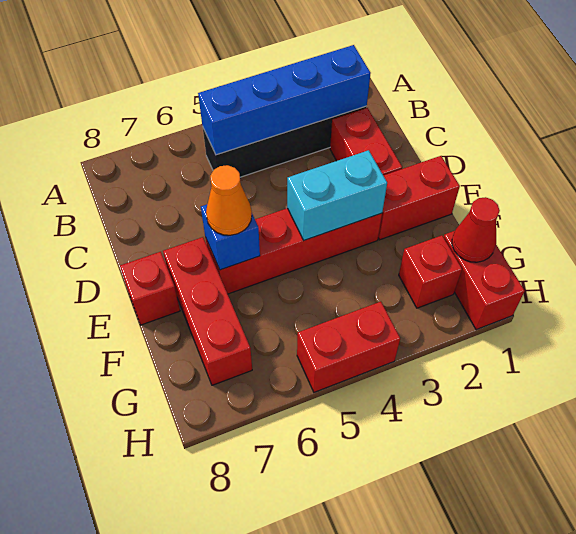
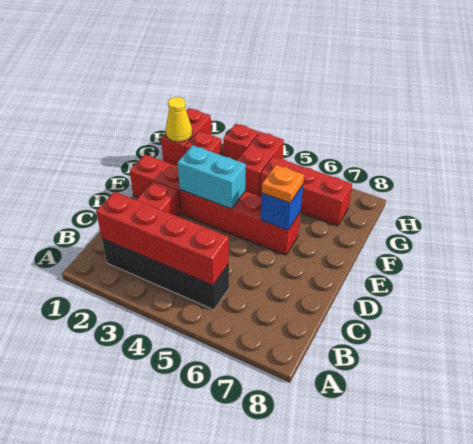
blue brick B2:B5 level 2 -> red brick B2:B5 level 2
orange cone E6 level 3 -> orange plate E6 level 3
red brick E7:G7 level 1 -> red brick G5:G7 level 1
red brick E8 level 1 -> red brick H3 level 1
red cone G1 level 2 -> yellow cone G1 level 2
red brick H4:H5 level 1 -> red brick G4:H4 level 1

